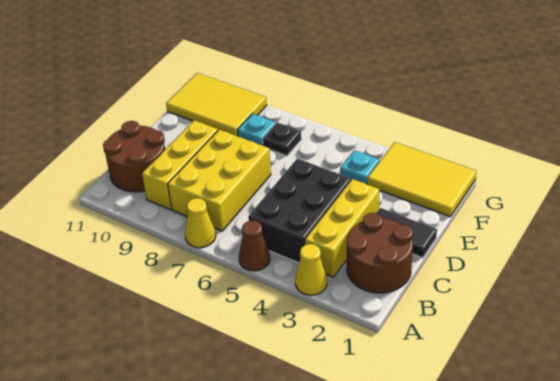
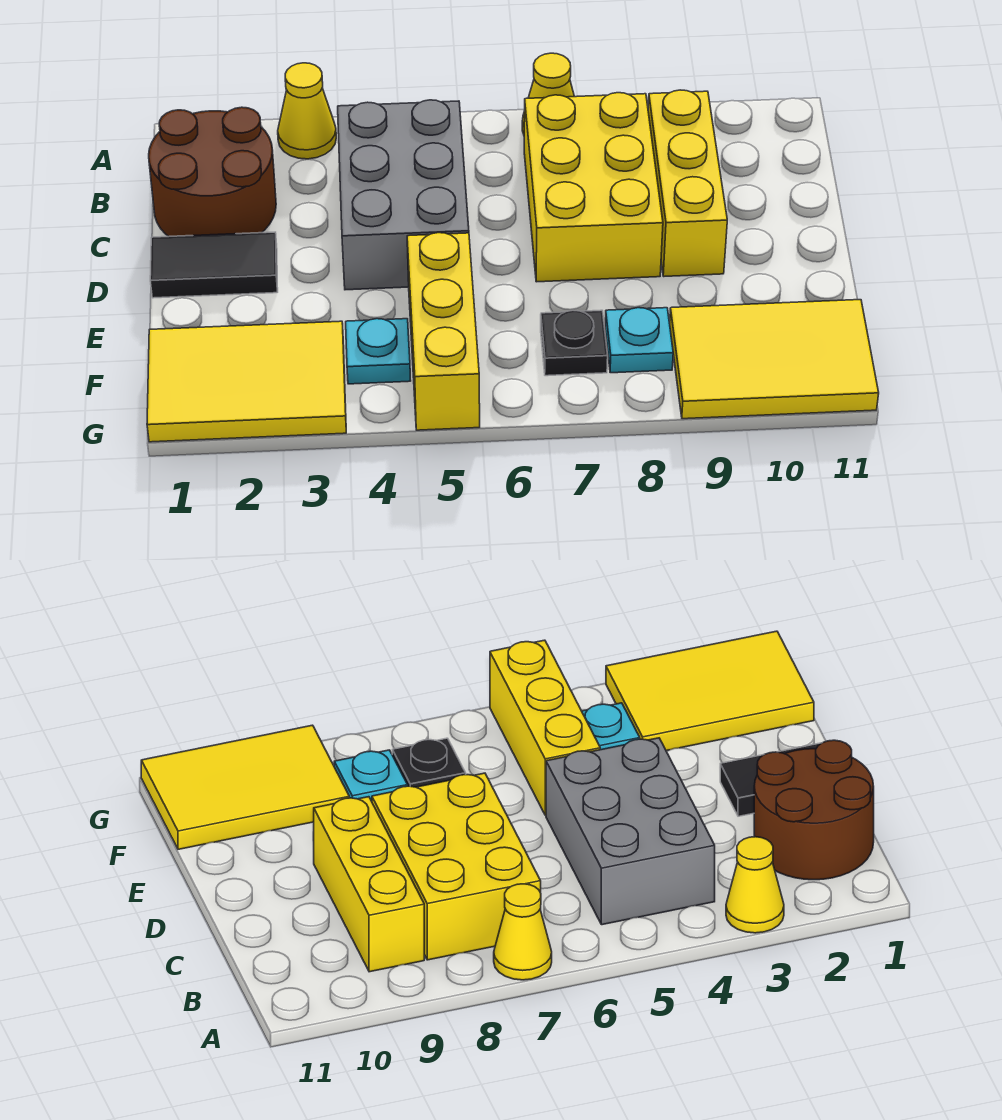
brown cone A5 level 1 -> none
yellow brick B3:D3 level 1 -> yellow brick E5:G5 level 1
black brick B4:D5 level 1 -> grey brick B4:D5 level 1
brown round brick B10:C11 level 1 -> none

